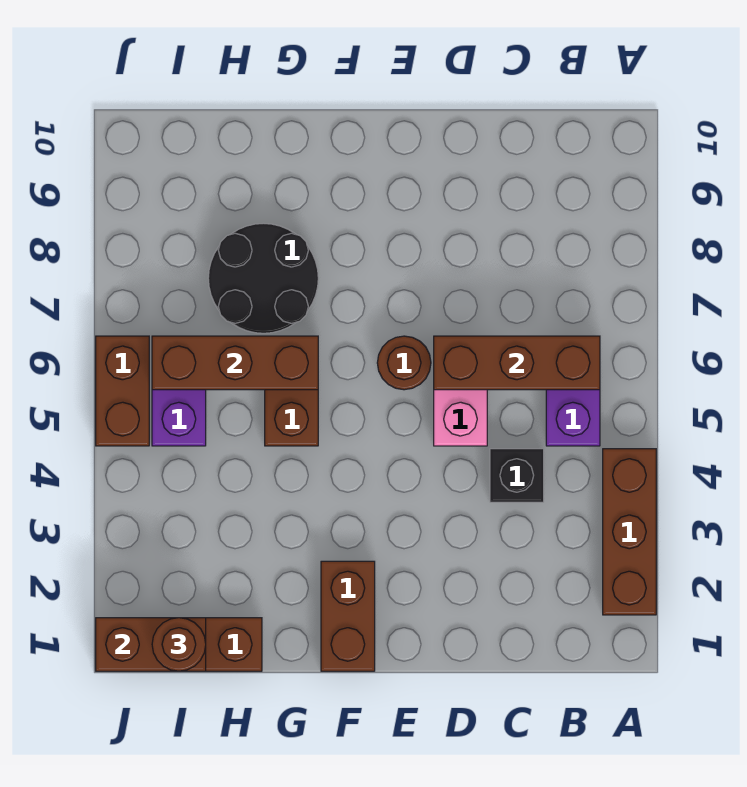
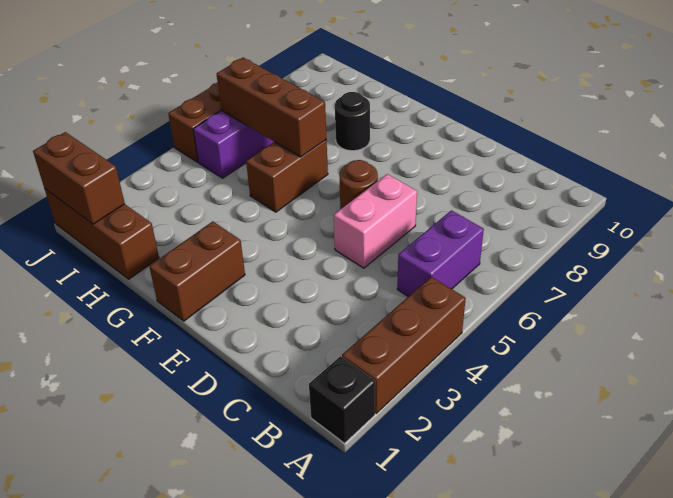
brown brick B6:D6 level 2 -> none
black brick C4 level 1 -> black brick A1 level 1
black round brick G7:H8 level 1 -> black round brick G8 level 1
brown round brick I1 level 3 -> none

